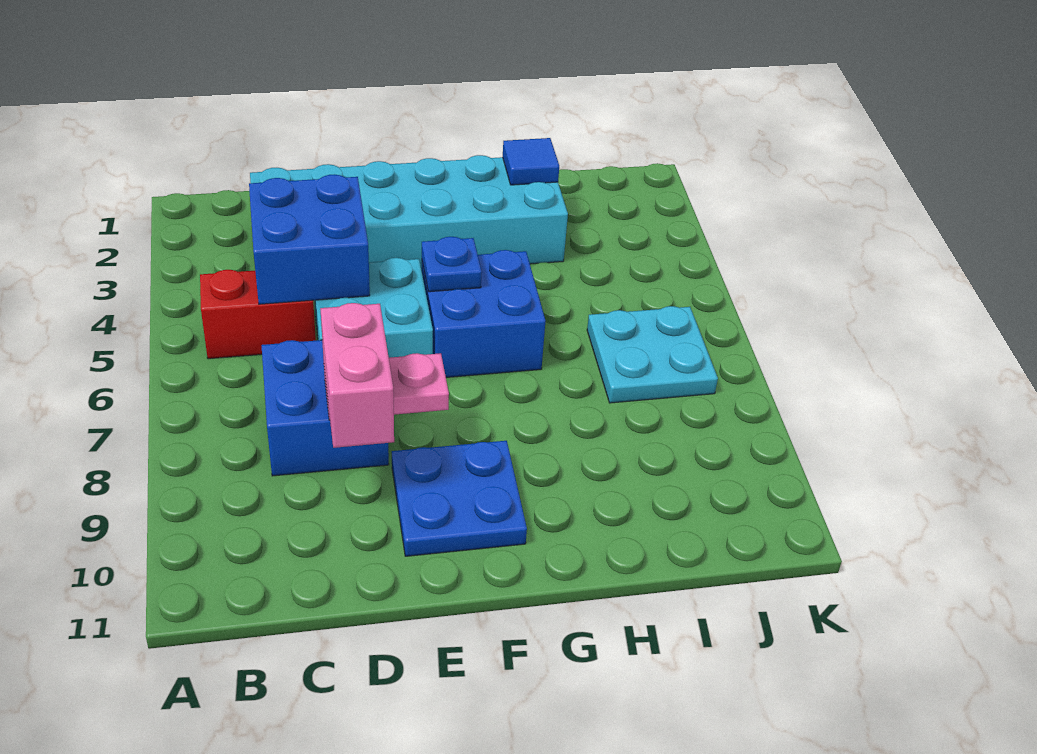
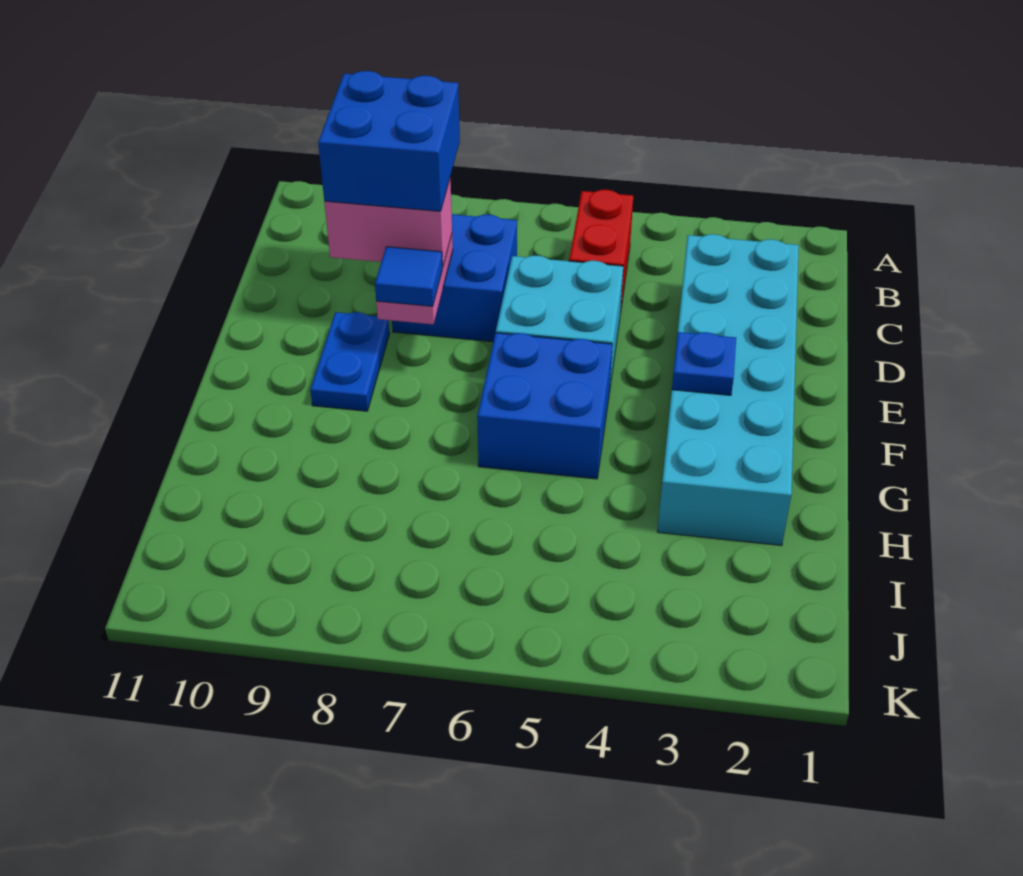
blue brick C4:D5 level 2 -> blue brick C8:D9 level 4
blue plate E9:F10 level 1 -> blue plate E9:F9 level 1
blue plate F5 level 2 -> blue plate F3 level 2
blue tile H2 level 2 -> blue tile E8 level 3
cyan plate I6:J7 level 1 -> none

